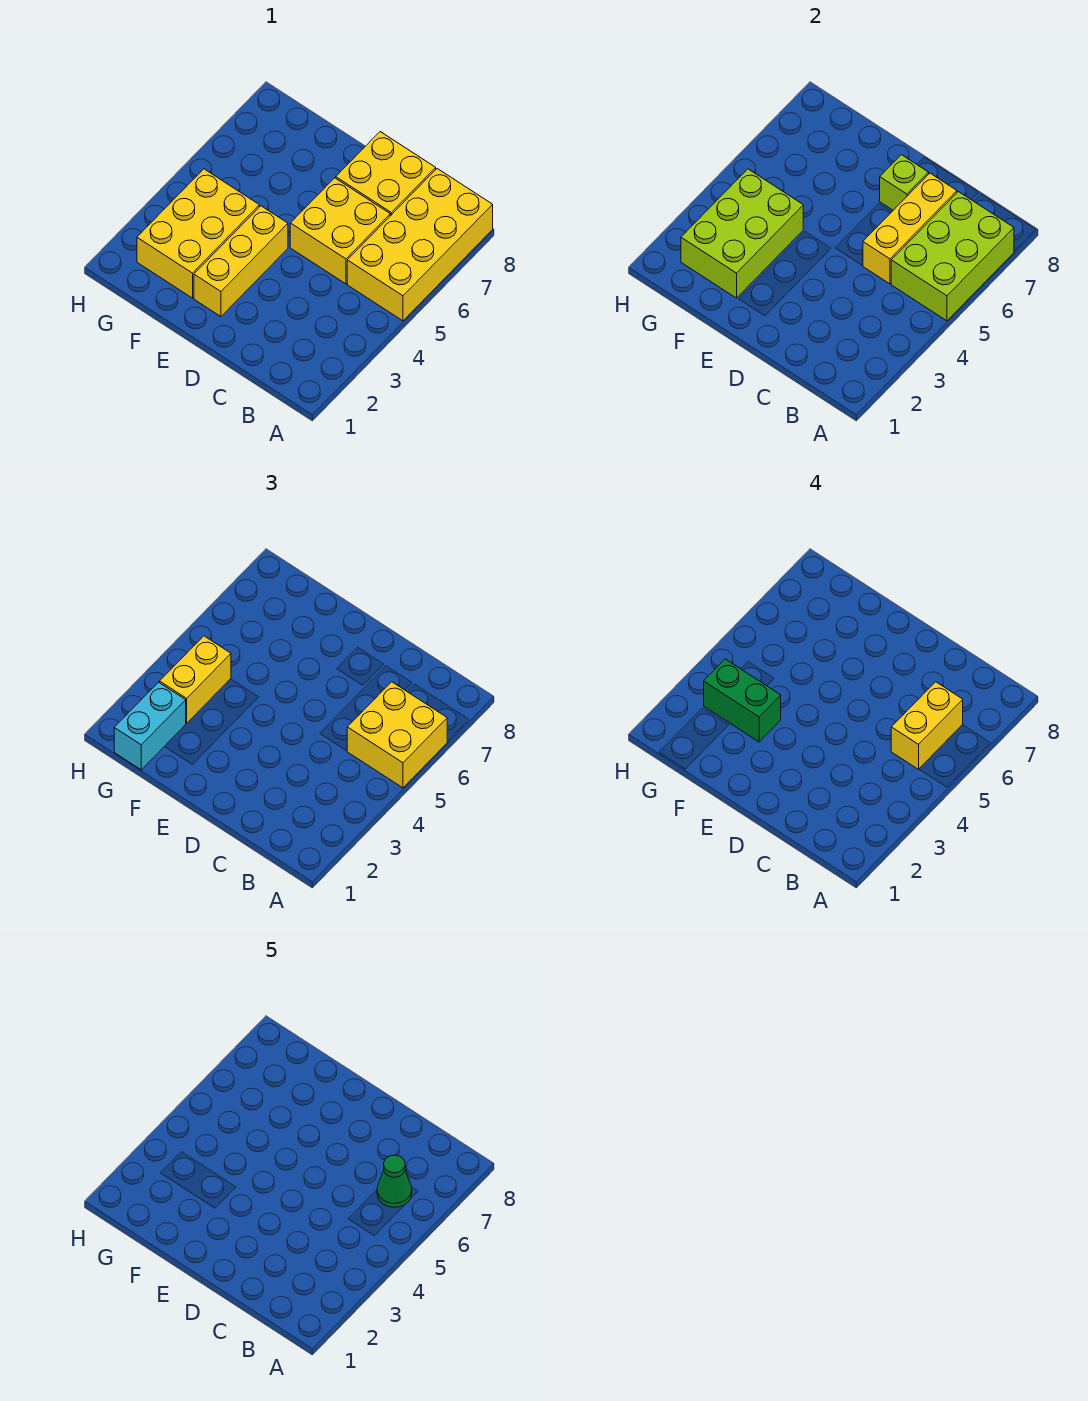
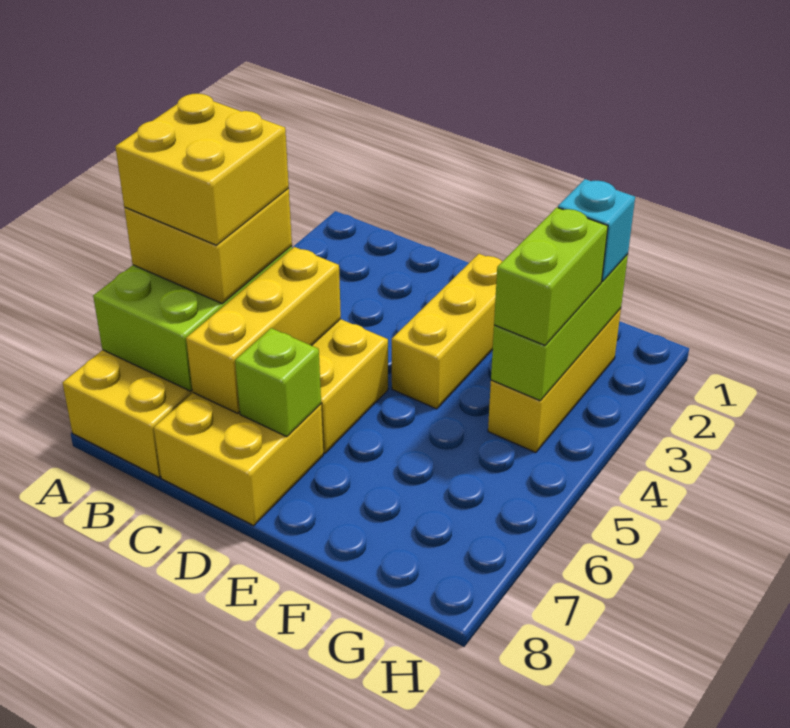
yellow brick B5:B6 level 4 -> yellow brick A5:B6 level 4
green cone B6 level 5 -> none
yellow brick F2:G4 level 1 -> yellow brick G2:G4 level 1
lime brick F2:G4 level 2 -> lime brick G2:G4 level 2
green brick F3:G3 level 4 -> none
cyan brick G1:G2 level 3 -> cyan brick G2 level 3
yellow brick G3:G4 level 3 -> lime brick G3:G4 level 3

